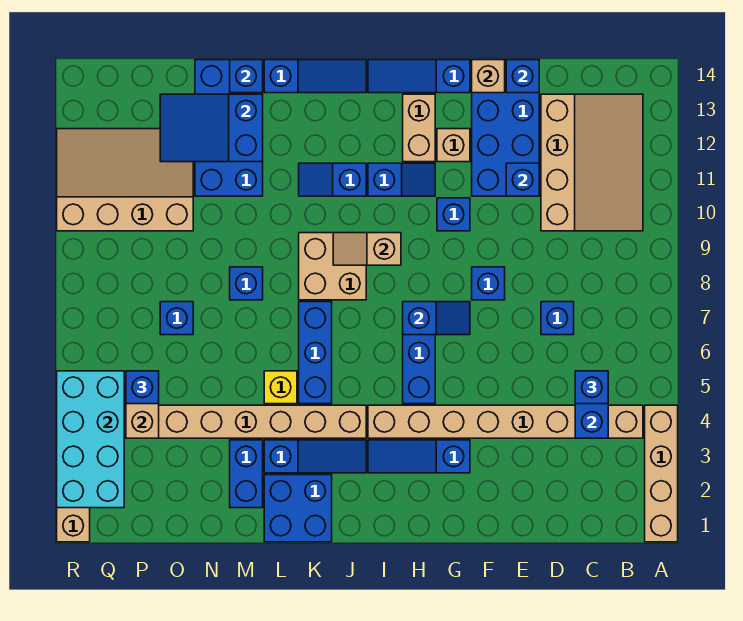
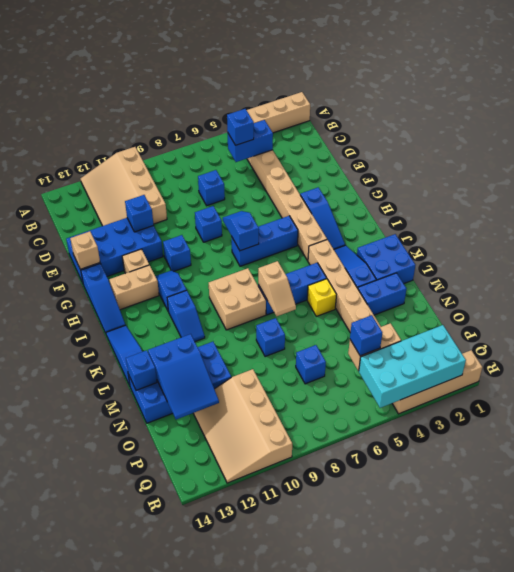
tan slope B10:D13 level 1 top D -> tan slope A10:D12 level 1 top 10
blue brick E14 level 2 -> none
tan slope I9:J9 level 2 top I -> tan slope K7:L7 level 2 top K

